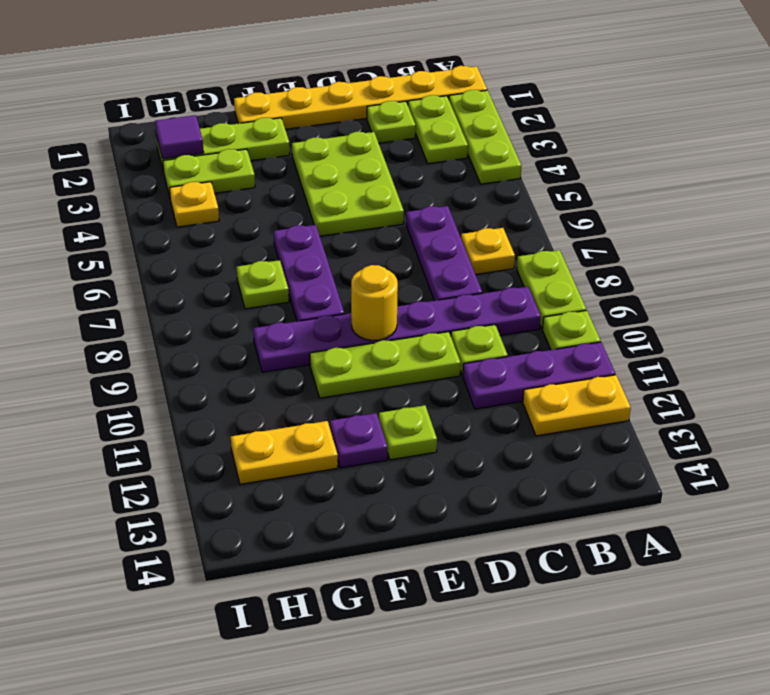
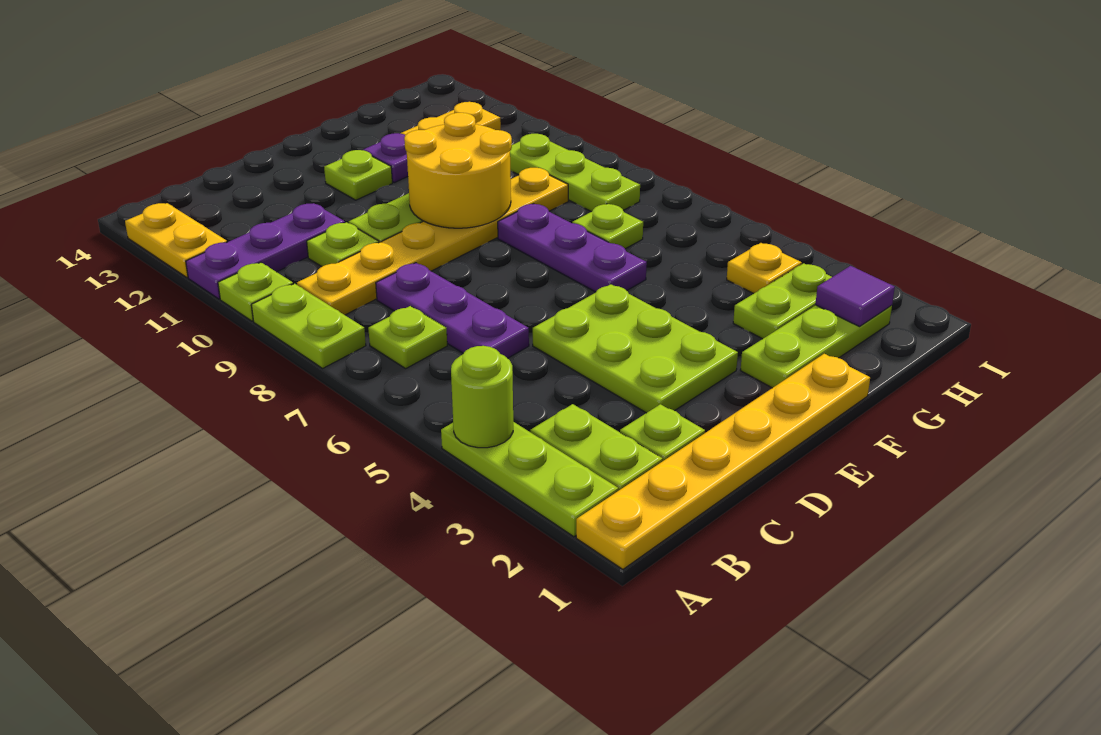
none -> lime round brick A4 level 2
yellow plate A12:B12 level 1 -> yellow plate A12:A13 level 1
yellow plate B7 level 1 -> lime plate B7 level 1
purple plate B9:G9 level 1 -> yellow plate B9:G9 level 1
yellow round brick E9 level 2 -> yellow round brick E9:F10 level 2
none -> lime plate H8:H10 level 1

